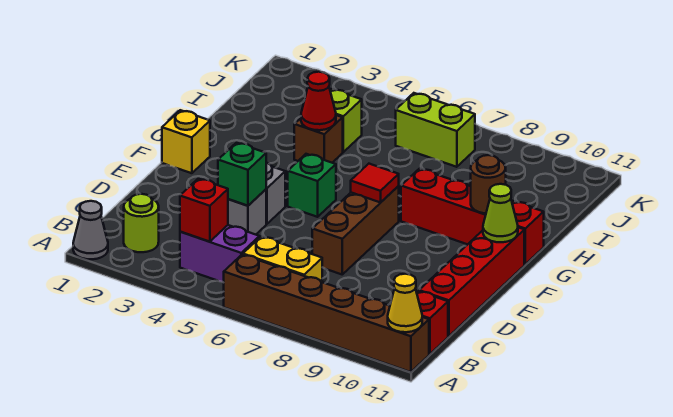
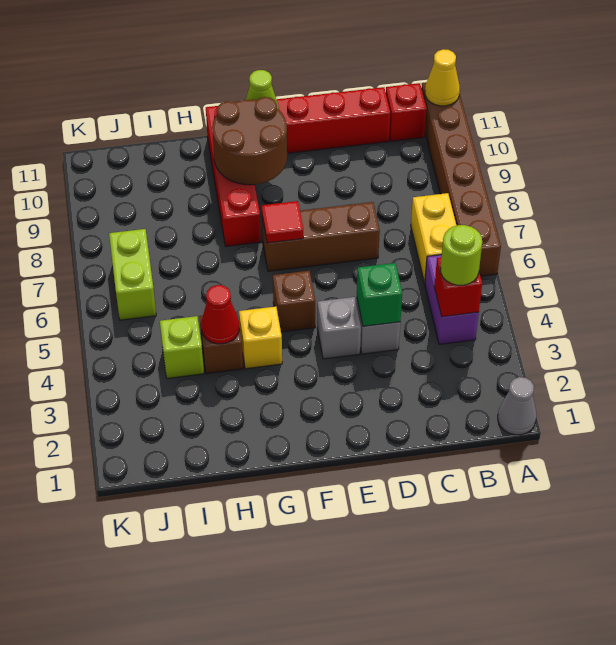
lime round brick B2 level 1 -> lime round brick B4 level 3
yellow brick F1 level 1 -> yellow brick G4 level 1
green brick F5 level 1 -> brown brick F5 level 1
brown round brick G10 level 2 -> brown round brick F9:G10 level 2

